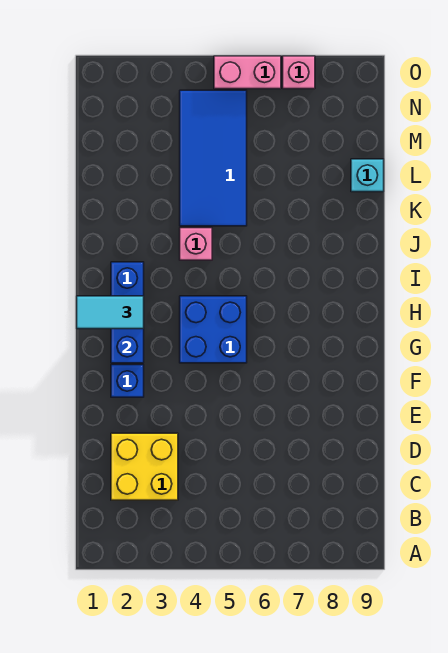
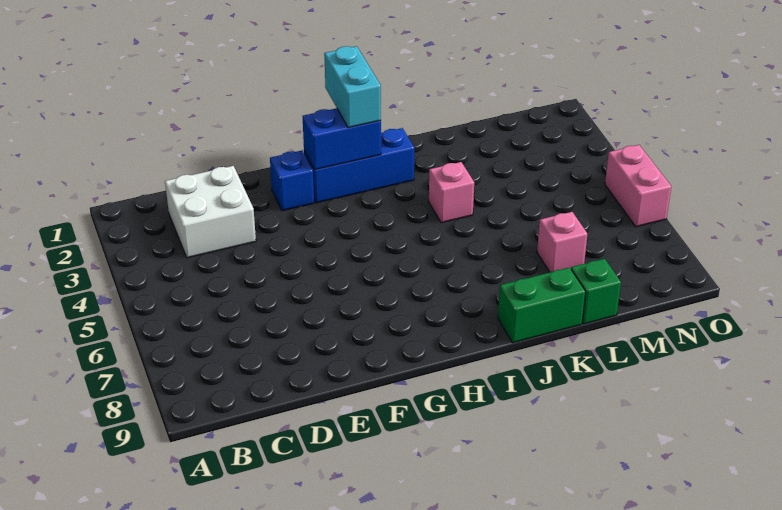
yellow brick C2:D3 level 1 -> white brick C2:D3 level 1
blue brick G4:H5 level 1 -> none
cyan tile H1:H2 level 3 -> cyan brick H1:H2 level 3
none -> green brick J9:K9 level 1
blue tile K4:N5 level 1 -> none
cyan brick L9 level 1 -> green brick L9 level 1
pink brick O7 level 1 -> pink brick L7 level 1

